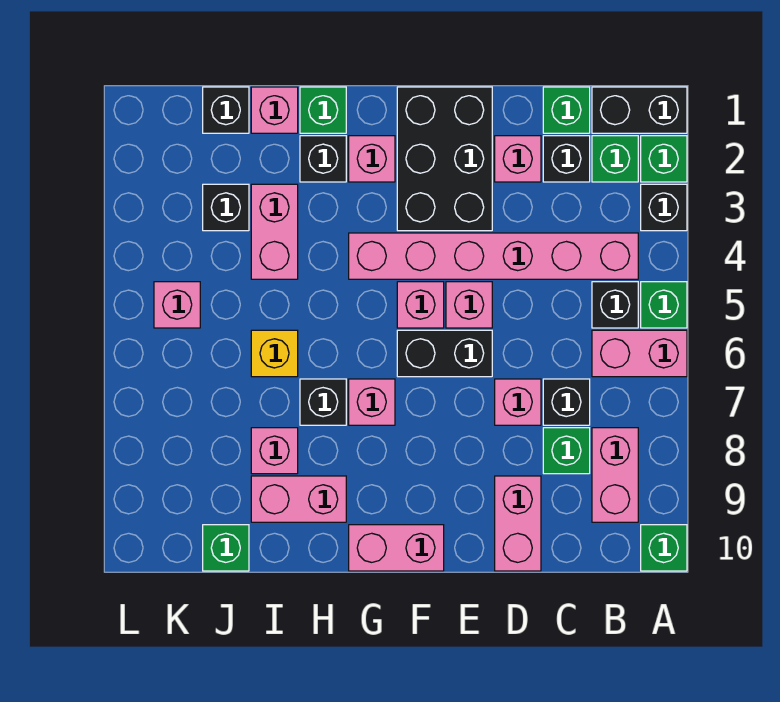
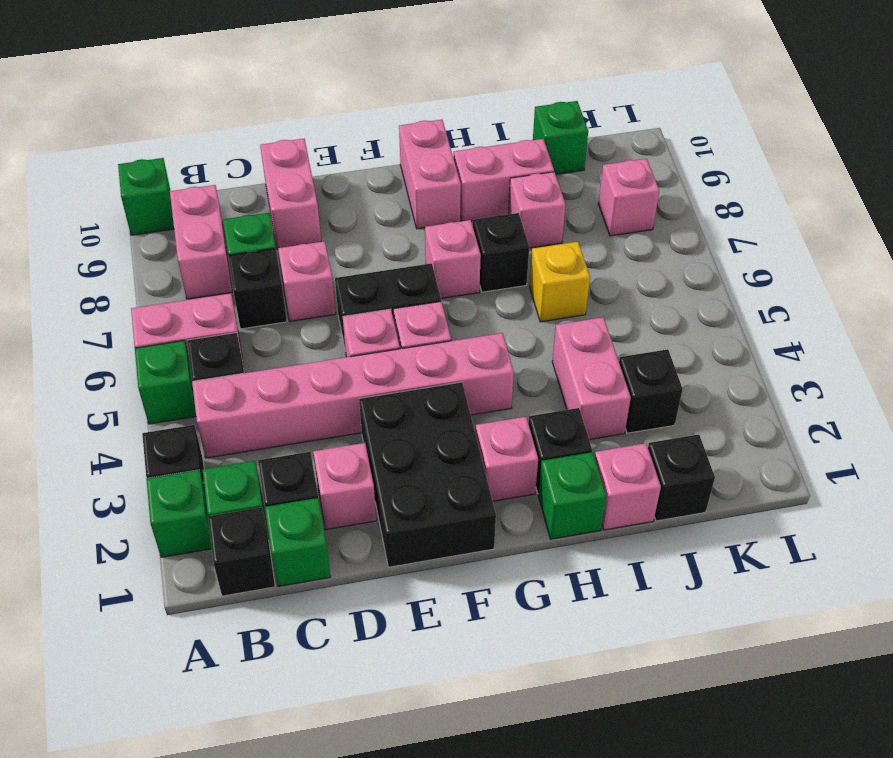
black brick A1:B1 level 1 -> black brick B1 level 1
pink brick F10:G10 level 1 -> pink brick G9:G10 level 1
pink brick K5 level 1 -> pink brick K8 level 1

